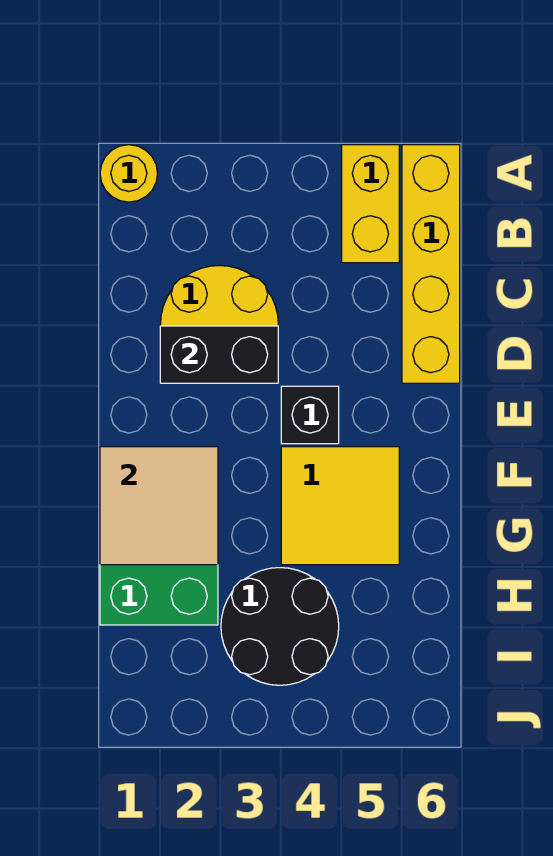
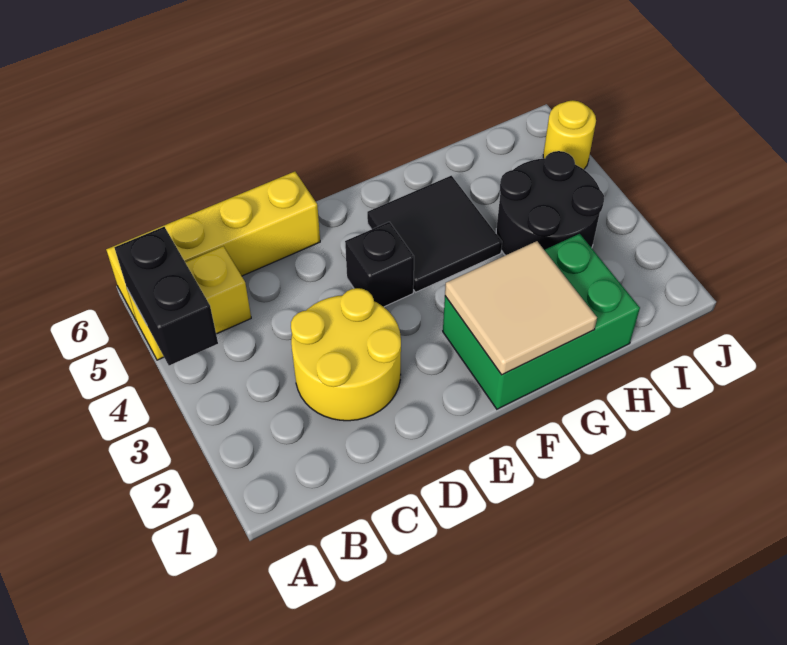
yellow round brick A1 level 1 -> yellow round brick J5 level 1
black brick D2:D3 level 2 -> black brick A4:A5 level 2
yellow tile F4:G5 level 1 -> black tile F4:G5 level 1

